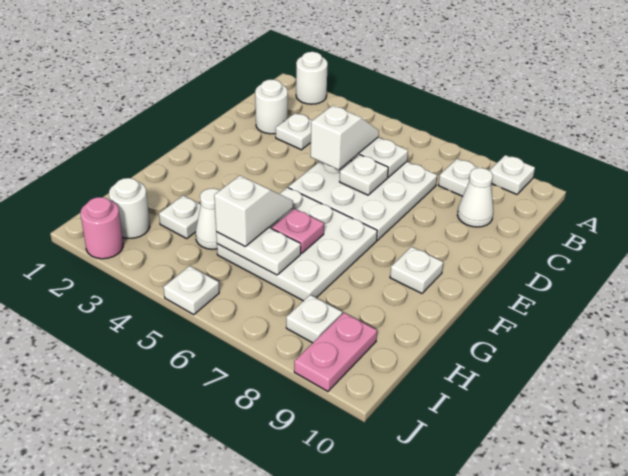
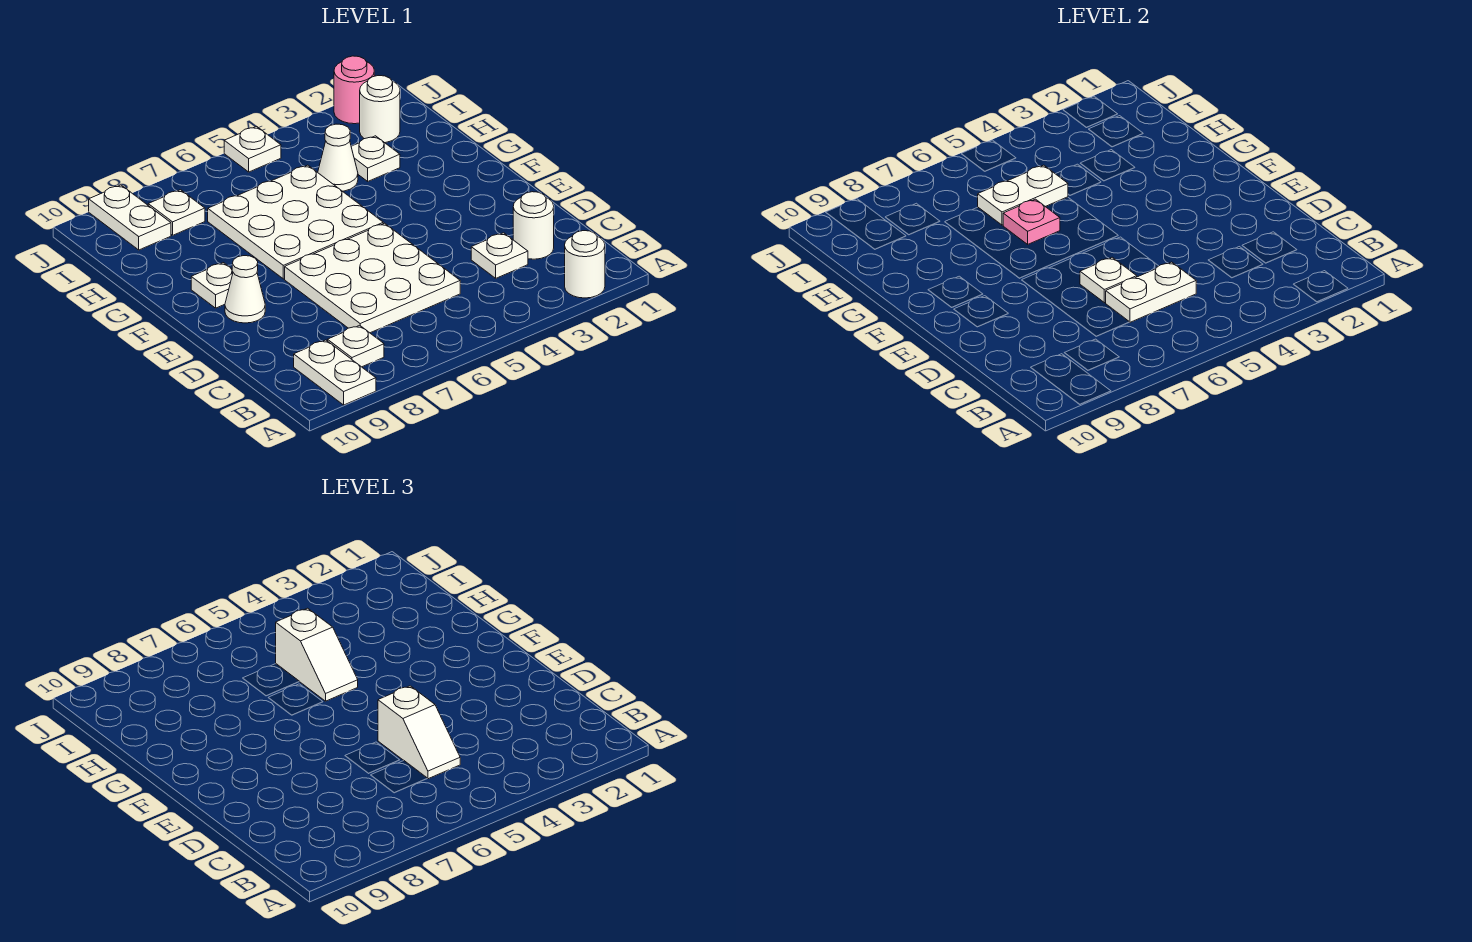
white plate A9 level 1 -> white plate A9:B9 level 1
white cone C9 level 1 -> white cone E9 level 1
pink plate I9:J9 level 1 -> white plate I9:J9 level 1

